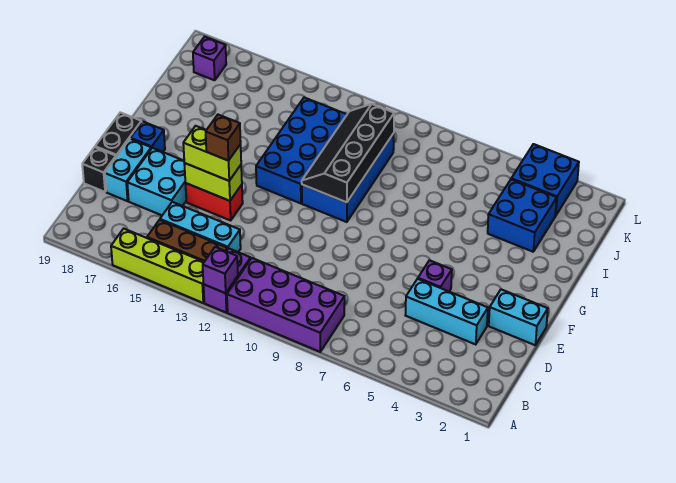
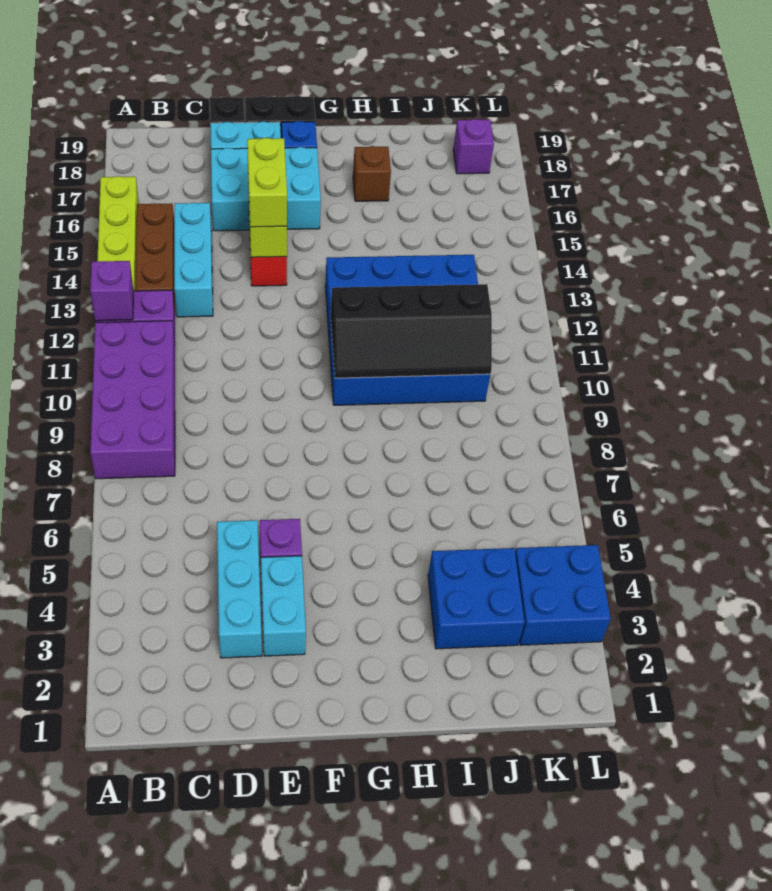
cyan brick D16:E17 level 1 -> cyan brick D16:F17 level 1
cyan brick E1:E2 level 1 -> cyan brick E3:E4 level 1
brown brick E14 level 4 -> brown brick H17 level 1
black slope G10:J11 level 2 top 10 -> black slope G10:J11 level 2 top 11

